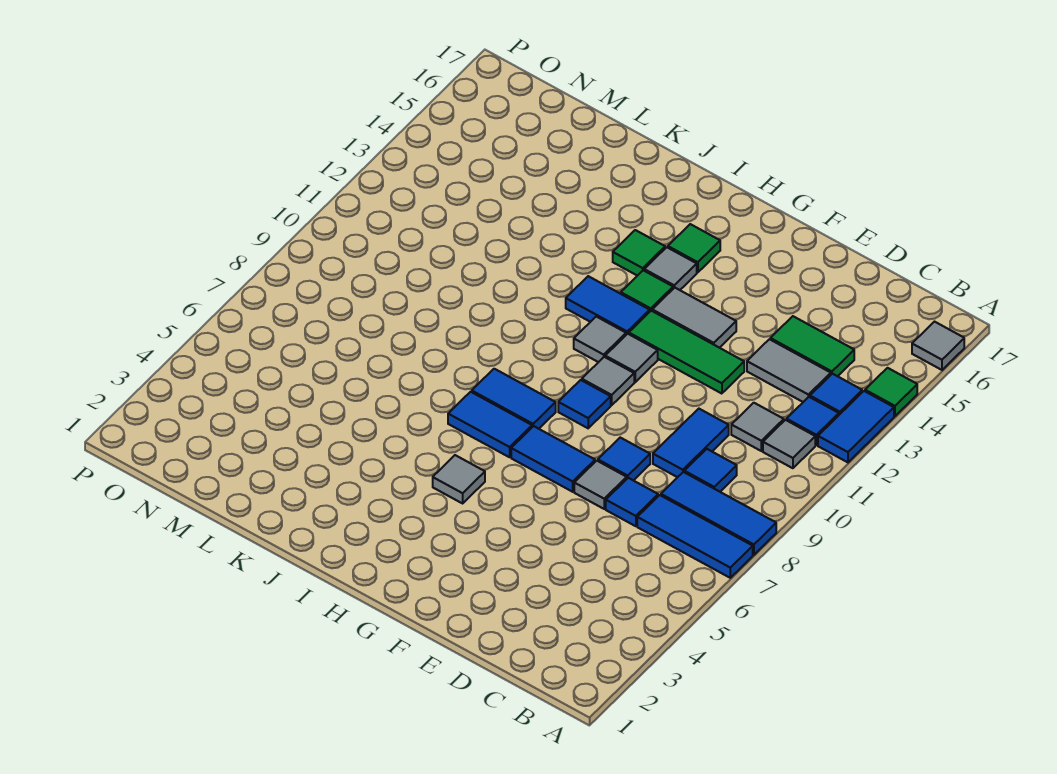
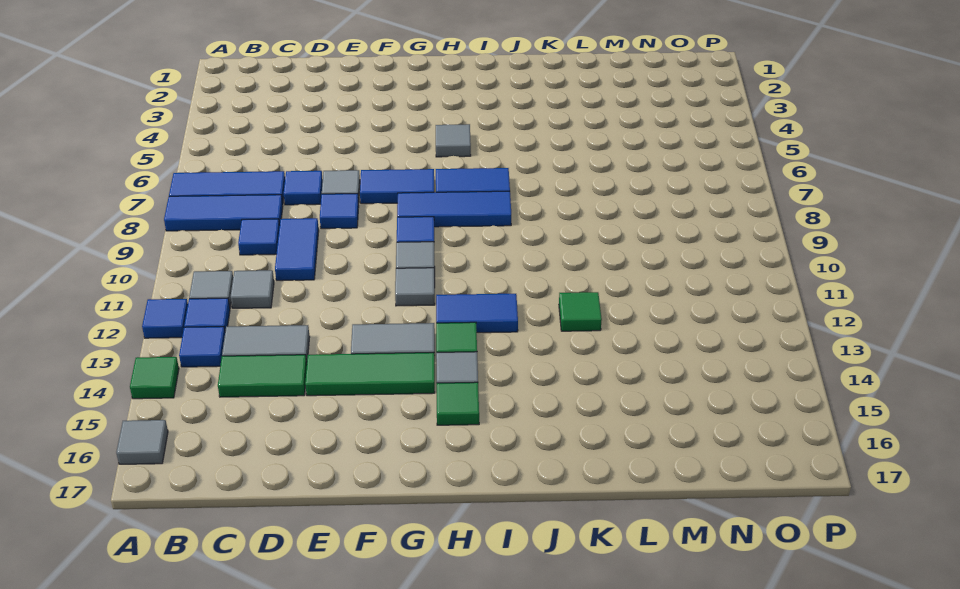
blue tile A12:A13 level 1 -> blue tile A12 level 1
green tile E12:G12 level 1 -> green tile E14:G14 level 1
blue tile H8:I8 level 1 -> blue tile G8:I8 level 1
grey tile H11 level 1 -> none
green tile I14 level 1 -> green tile K12 level 1

